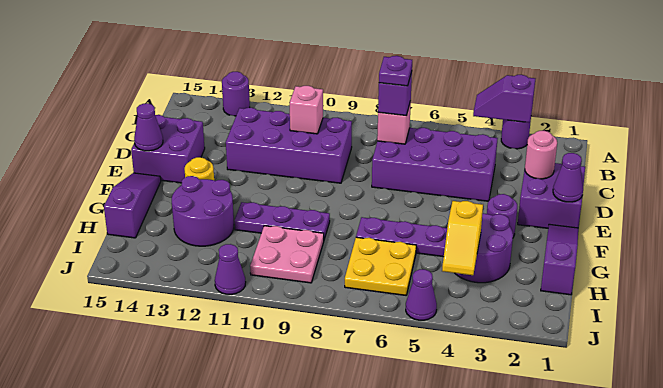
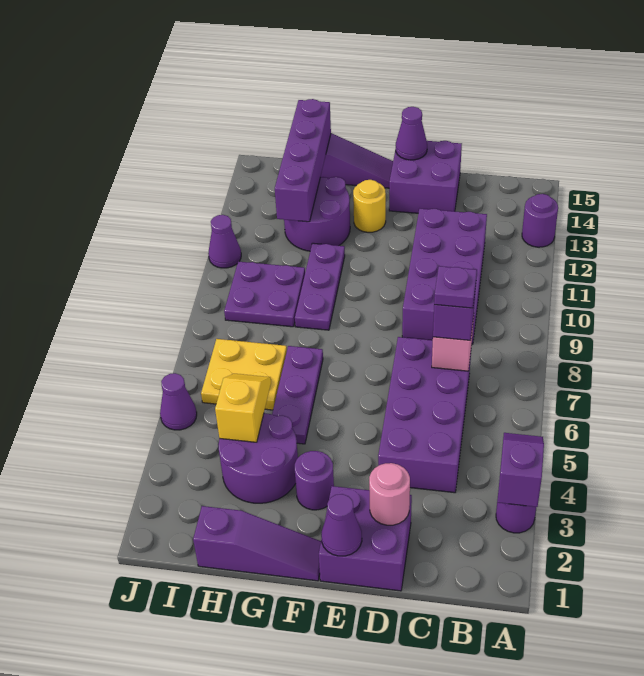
pink brick C10 level 2 -> none
yellow slope H4:I4 level 2 top H -> yellow slope H4:H5 level 2 top 4
pink plate H9:I10 level 1 -> purple plate H9:I10 level 1
none -> purple brick H12:H15 level 2

